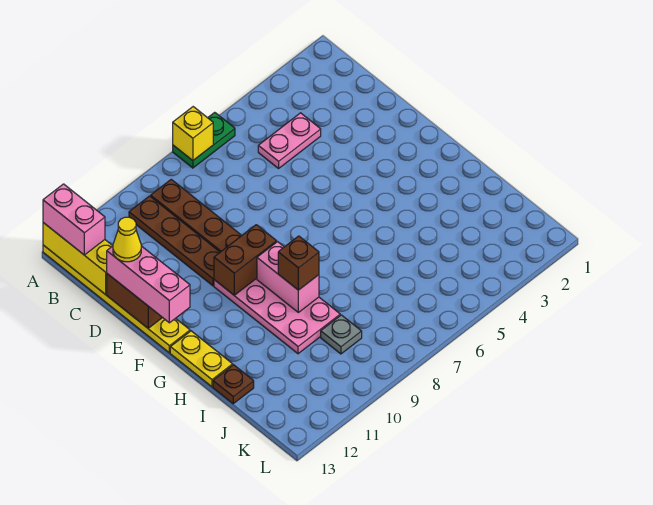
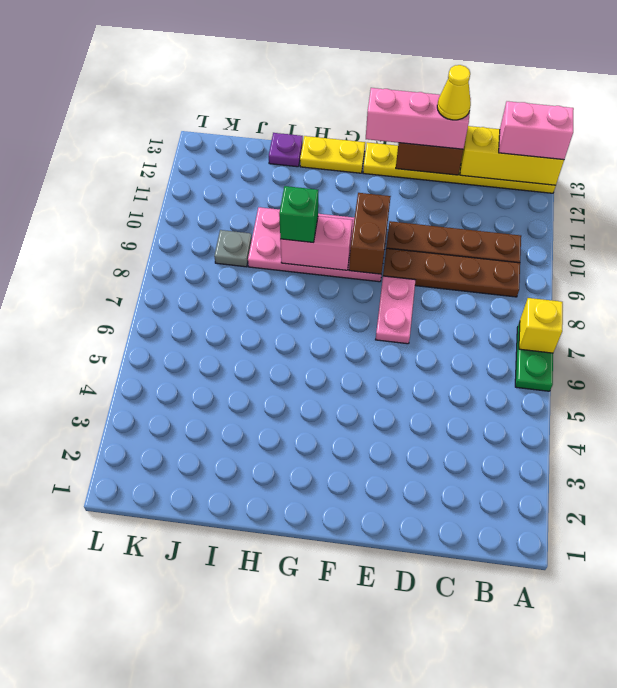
pink plate C4:C5 level 1 -> pink plate E7:E8 level 1
brown brick H9 level 3 -> green brick H9 level 3
brown plate I13 level 1 -> purple plate I13 level 1

